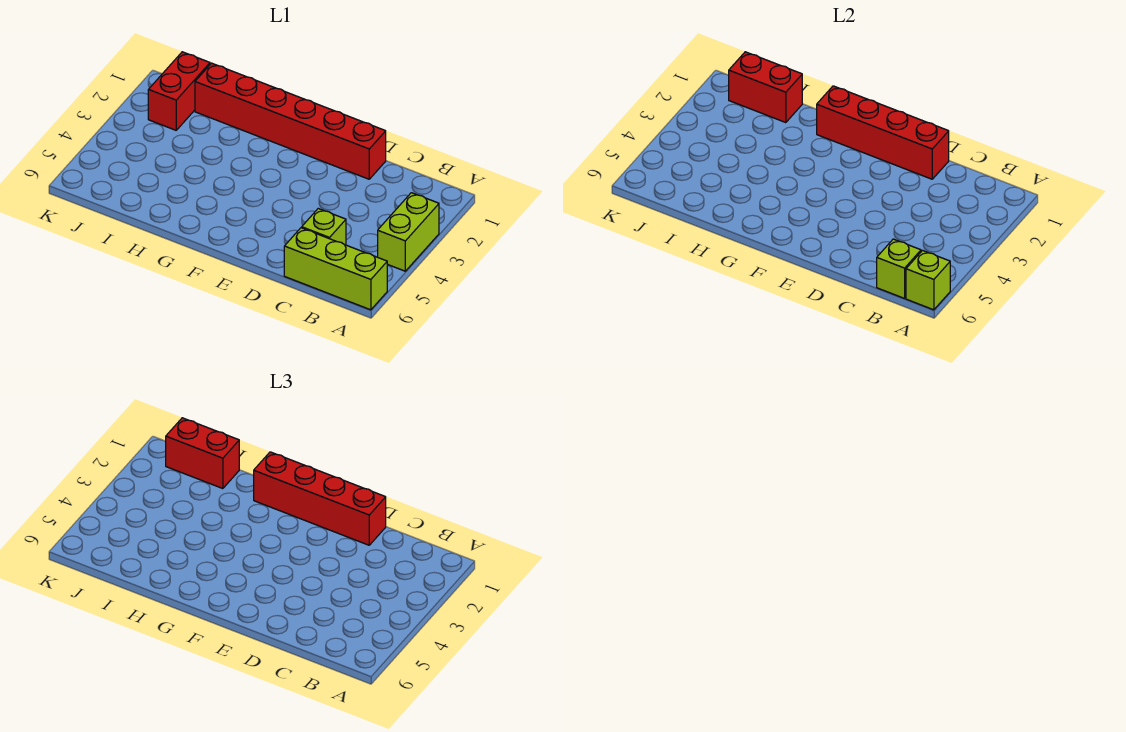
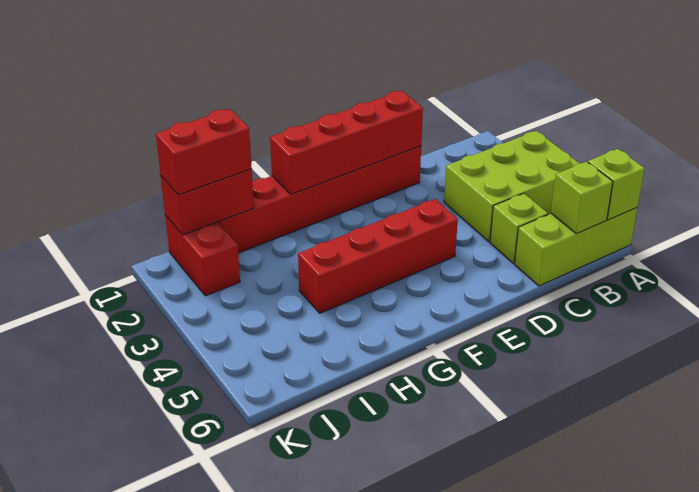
lime brick A3:A4 level 1 -> lime brick A3:C4 level 1
red brick D1:G1 level 3 -> red brick E4:H4 level 1

